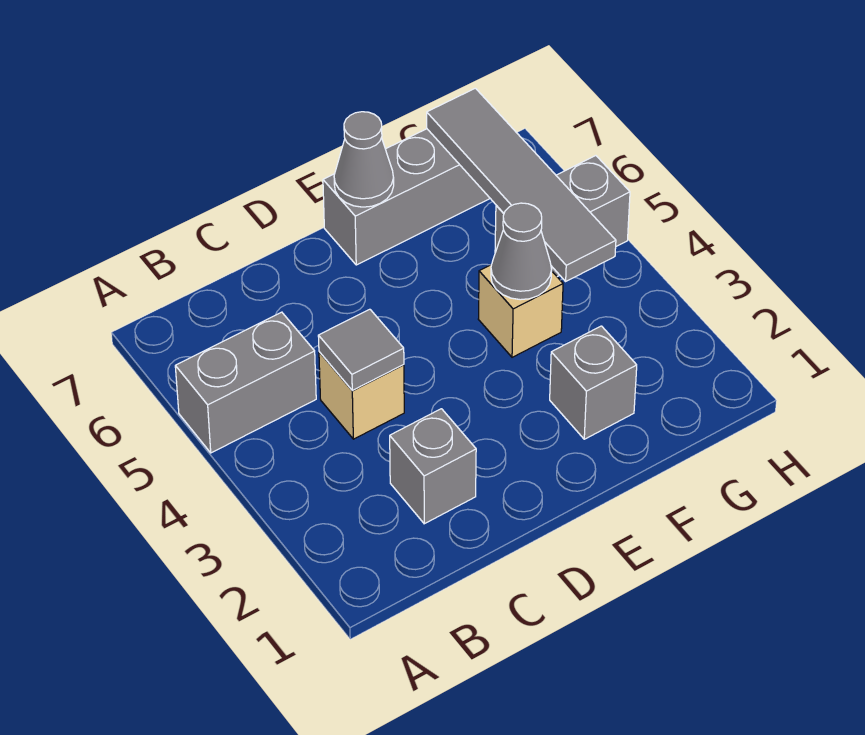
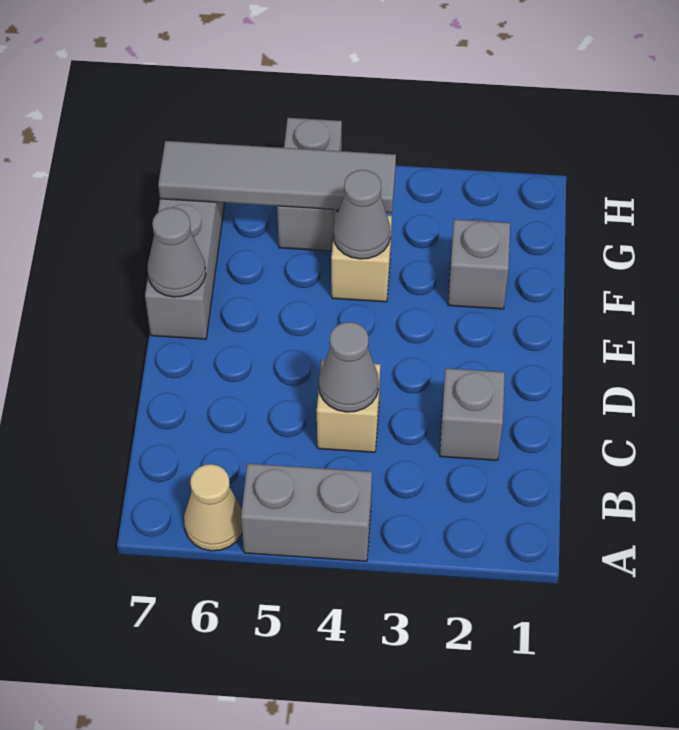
grey brick A5:B5 level 1 -> grey brick A4:A5 level 1
none -> tan cone A6 level 1
grey tile C4 level 2 -> grey cone C4 level 2

